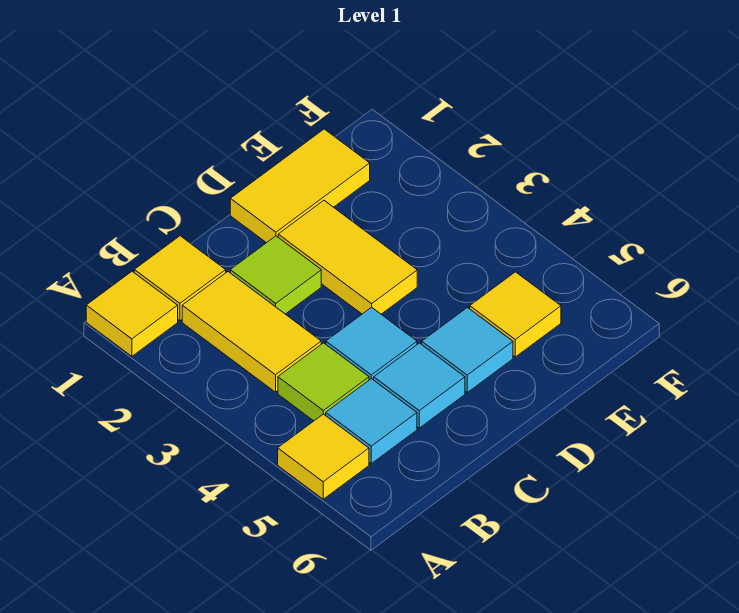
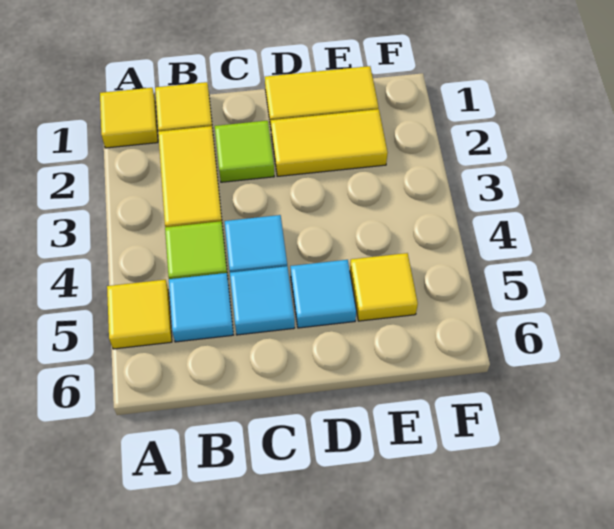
yellow tile D2:D3 level 1 -> yellow tile D2:E2 level 1

